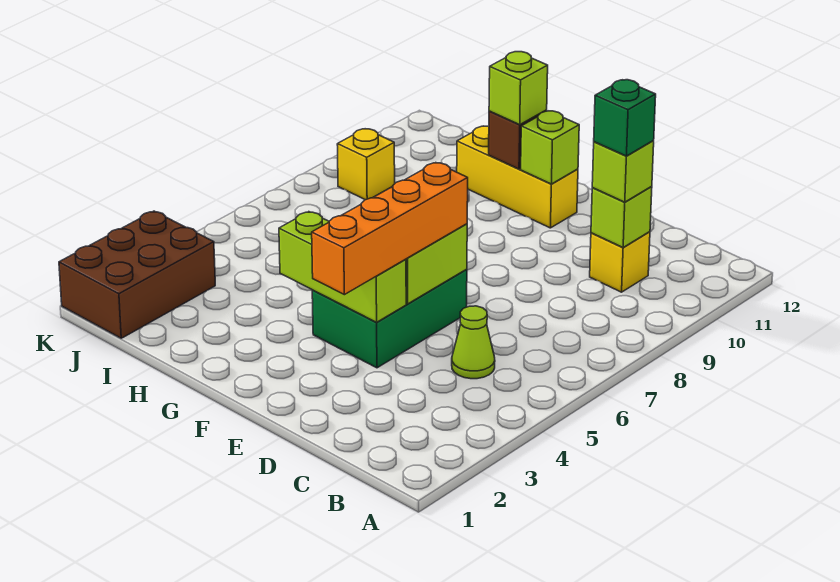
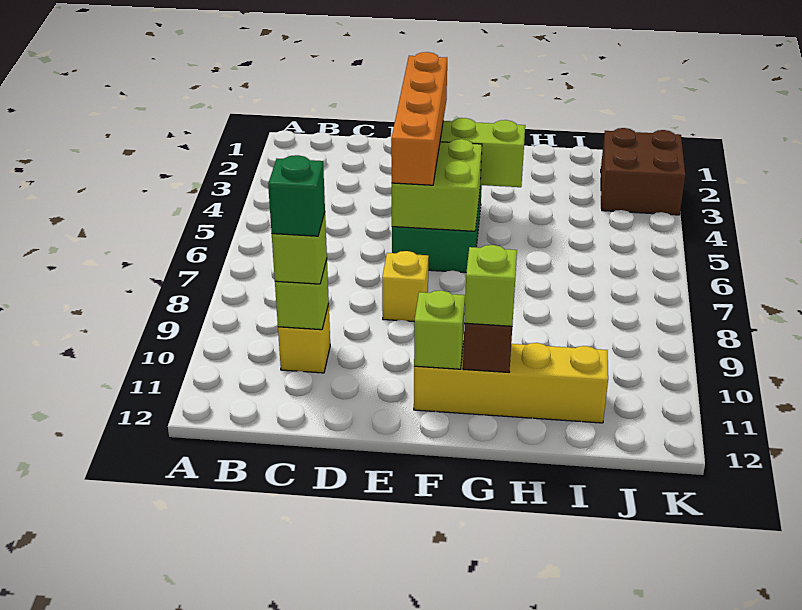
lime cone C5 level 1 -> none
yellow brick F11:H11 level 1 -> yellow brick F11:I11 level 1
brown brick J1:K3 level 1 -> brown brick J2:K3 level 1
yellow brick J9 level 1 -> yellow brick E8 level 1

